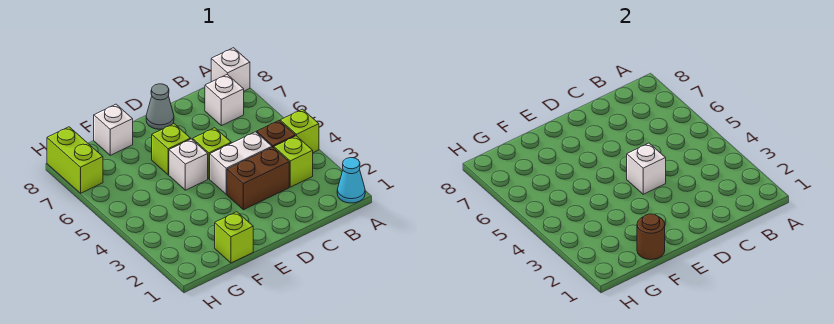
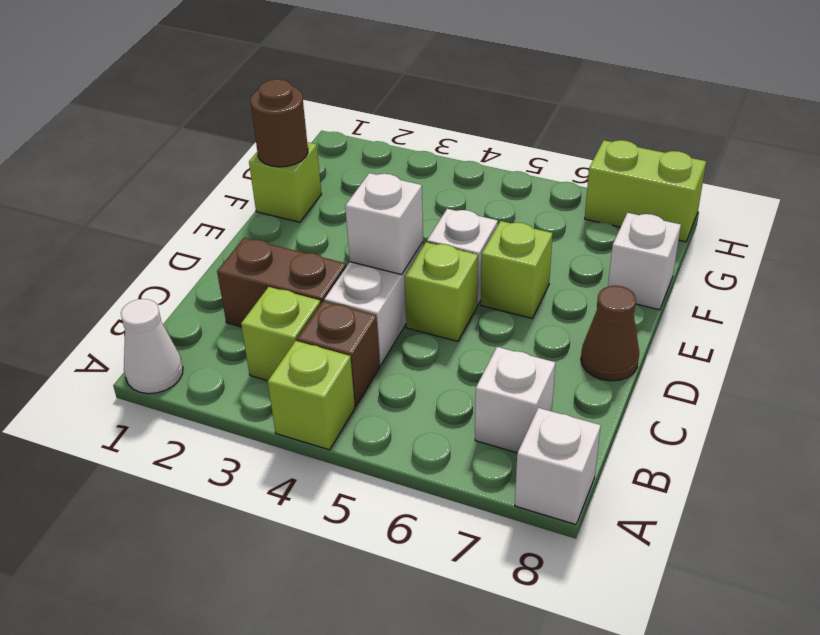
cyan cone A1 level 1 -> white cone A1 level 1
brown brick C3:D3 level 1 -> brown brick C2:C3 level 1
grey cone D8 level 1 -> brown cone D8 level 1

